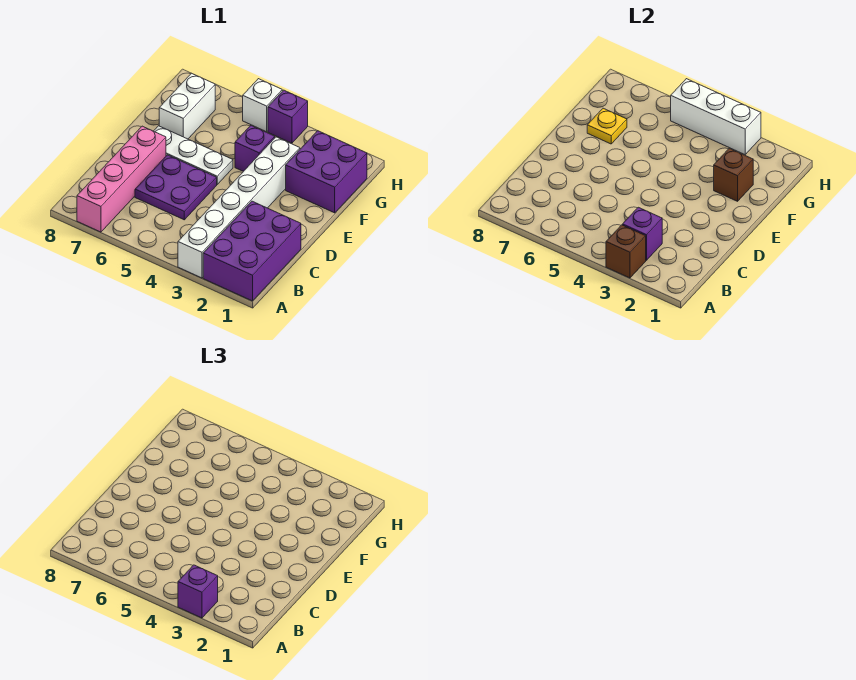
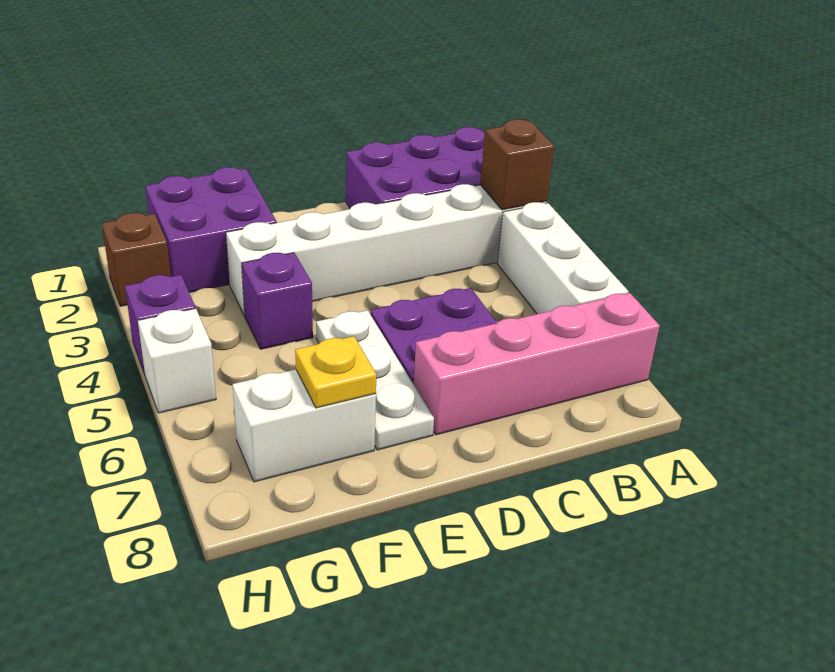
purple brick A3 level 3 -> none
purple brick B3 level 2 -> none
brown brick F2 level 2 -> brown brick H2 level 1
white brick H3:H5 level 2 -> white brick A4:A6 level 1

